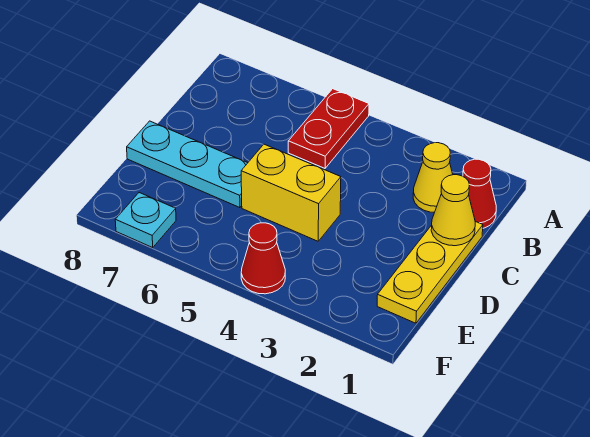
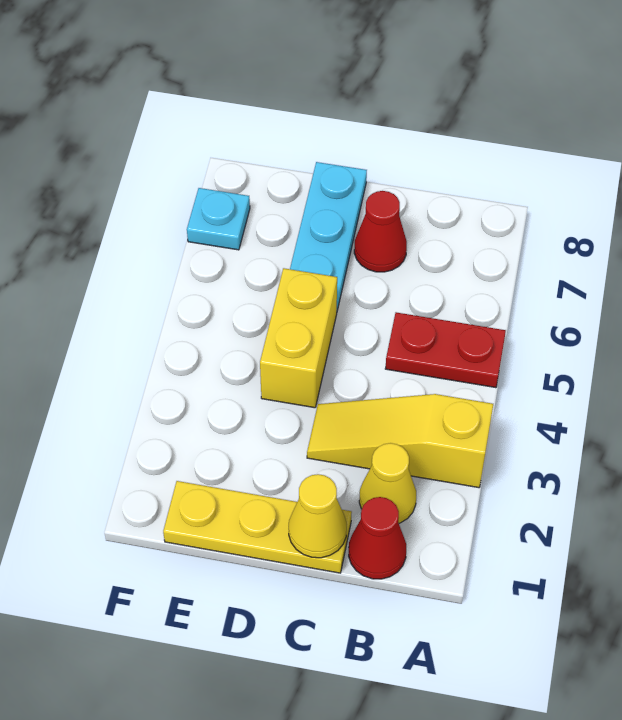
none -> yellow slope A3:C3 level 1 top A
red cone F4 level 1 -> red cone C7 level 1

